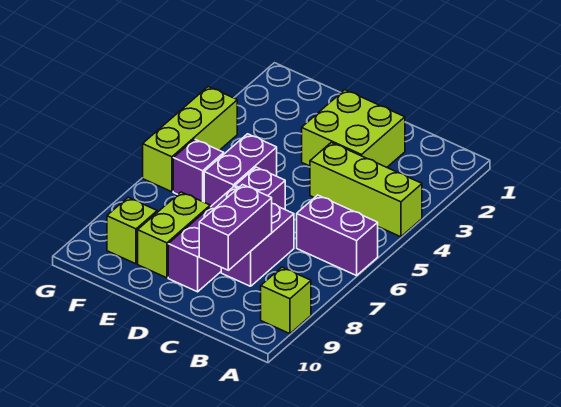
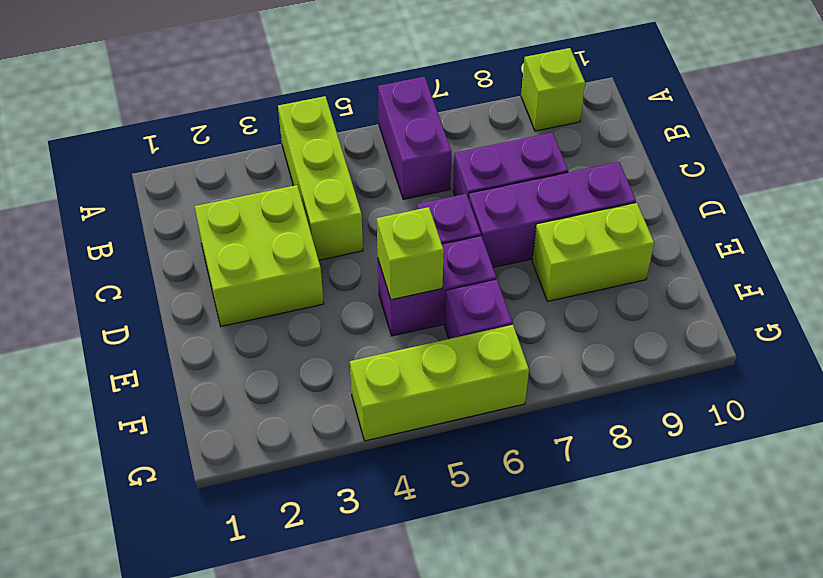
purple brick C8:C9 level 2 -> none
lime brick F9 level 1 -> lime brick E5 level 2

